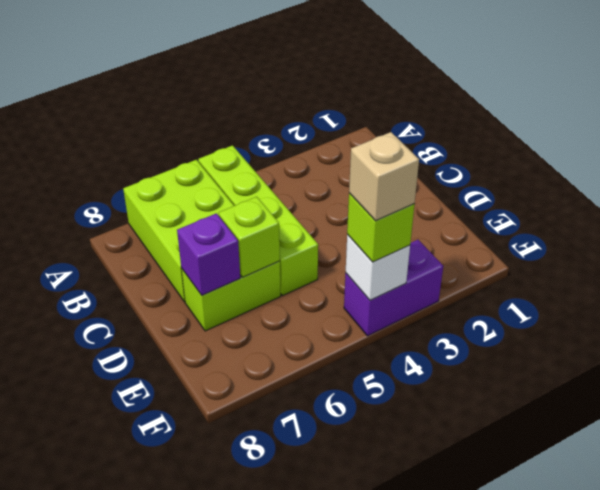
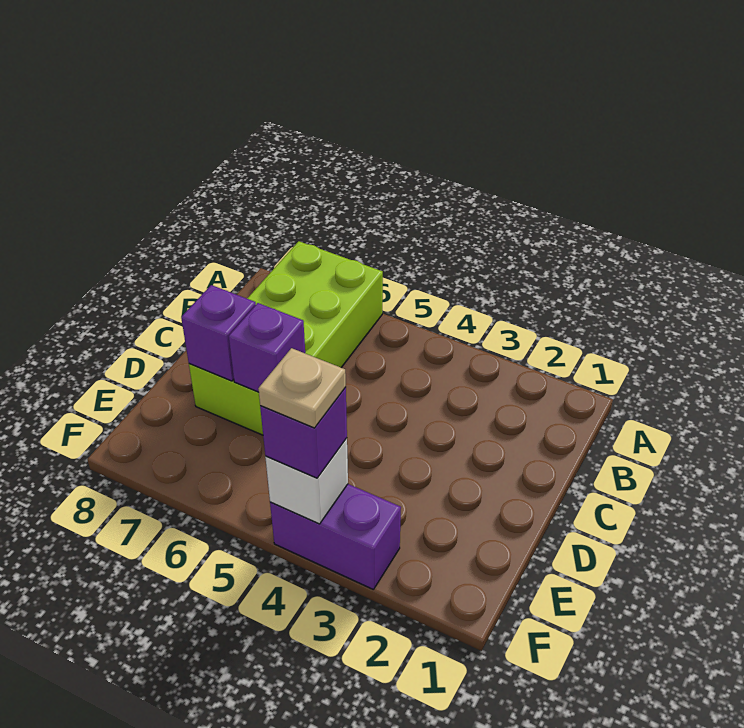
lime brick A5:D5 level 1 -> none
lime brick D6 level 2 -> purple brick D6 level 2
lime brick F4 level 3 -> purple brick F4 level 3
tan brick F4 level 4 -> tan plate F4 level 4

